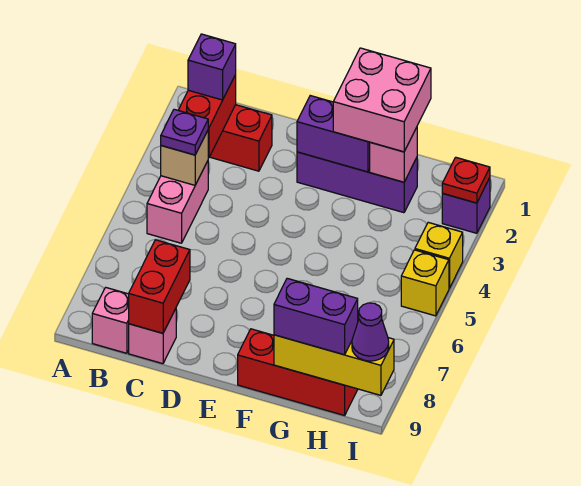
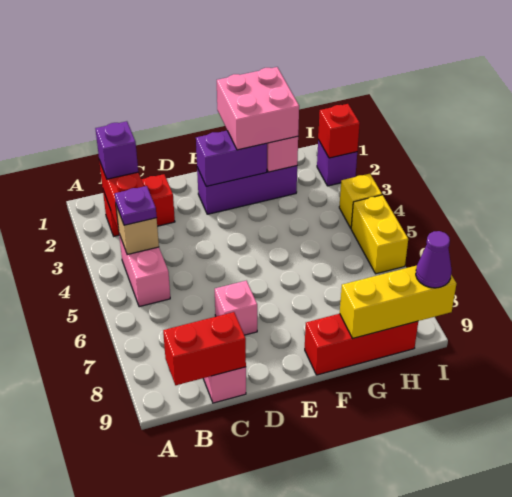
pink brick B9 level 1 -> pink brick D7 level 1
red brick C8:C9 level 2 -> red brick B9:C9 level 2
purple brick G9:H9 level 3 -> none
red plate I2 level 2 -> red brick I2 level 2
yellow brick I5 level 1 -> yellow brick I5:I6 level 1

